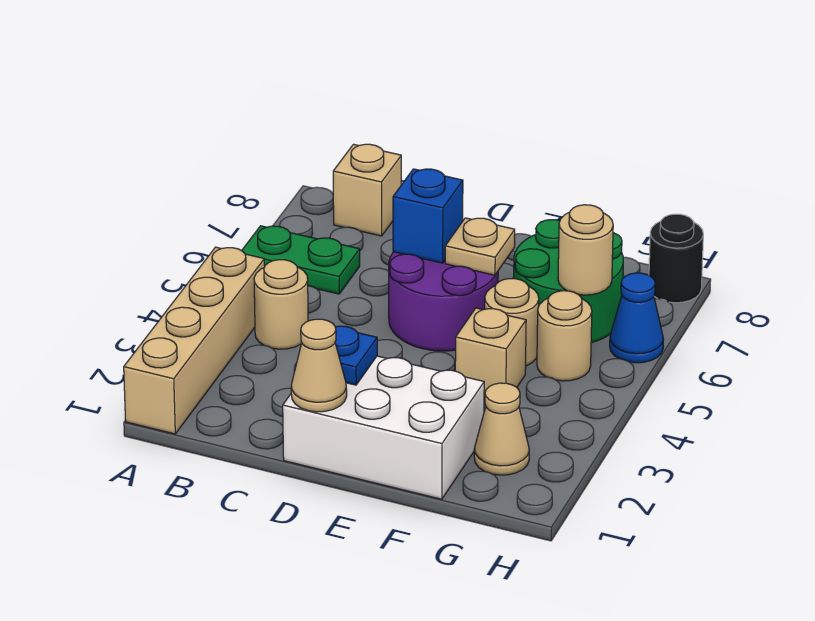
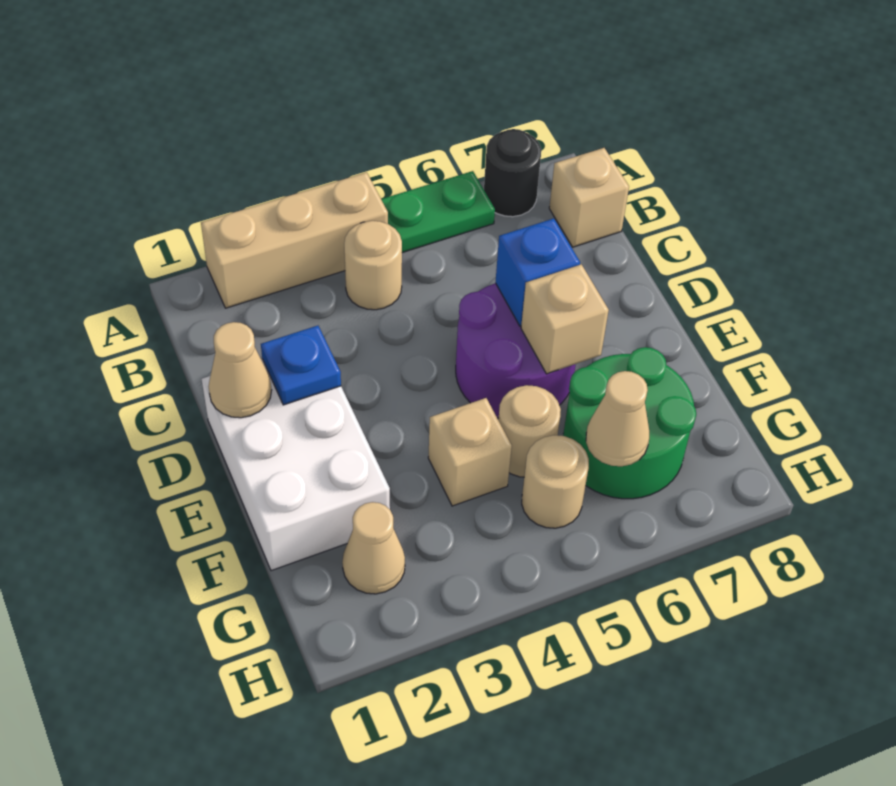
tan brick A1:A4 level 1 -> tan brick A2:A4 level 1
green plate A6:B6 level 1 -> green plate A5:A6 level 1
tan plate E6 level 2 -> tan brick E6 level 2
tan round brick G6 level 2 -> tan cone G6 level 2
blue cone H6 level 1 -> none
black round brick H8 level 1 -> black round brick A7 level 1

